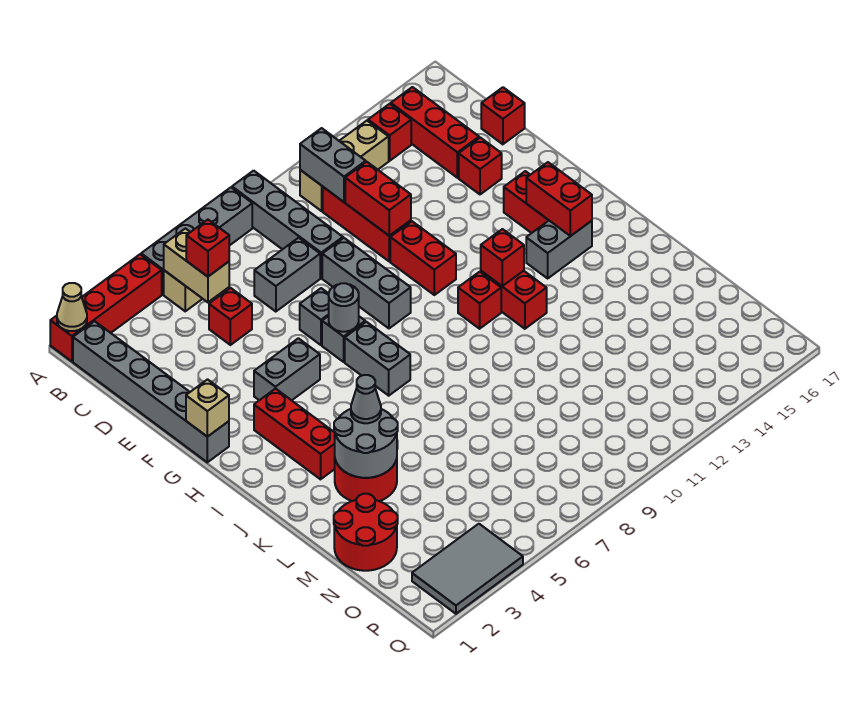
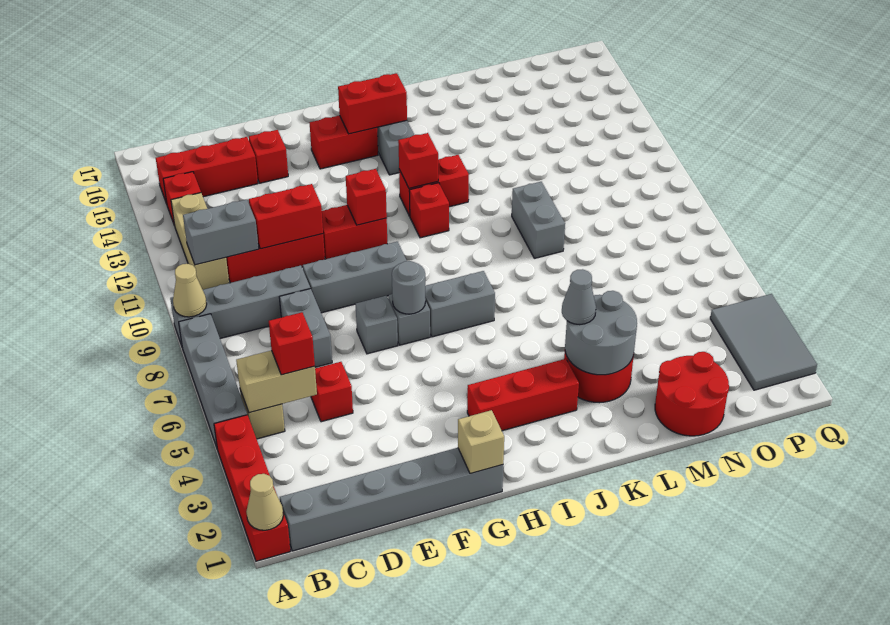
none -> tan cone A9 level 2
red brick D17 level 1 -> red brick G11 level 2
grey brick G4:G5 level 1 -> grey brick L9:L10 level 1

